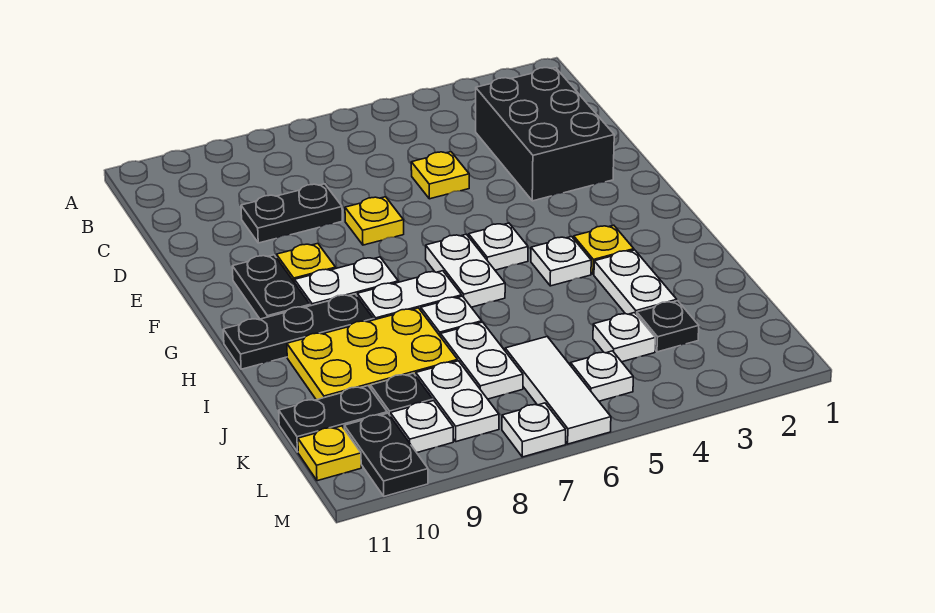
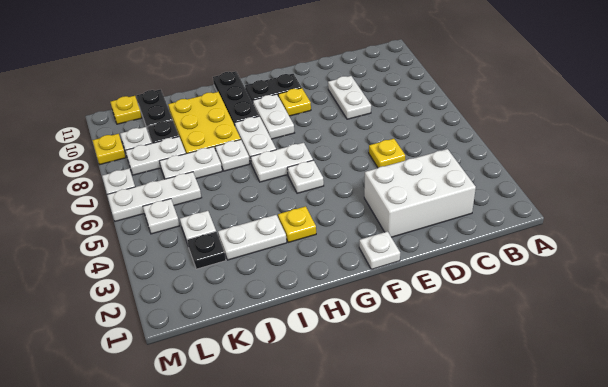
black brick C2:E3 level 1 -> white brick C2:E3 level 1
black plate D8:D9 level 1 -> white plate D8:D9 level 1
yellow plate E7 level 1 -> yellow plate M9 level 1
white plate H4 level 1 -> white plate F1 level 1
white tile K6:M6 level 1 -> white plate K6:M6 level 1
black plate L10:M10 level 1 -> none

